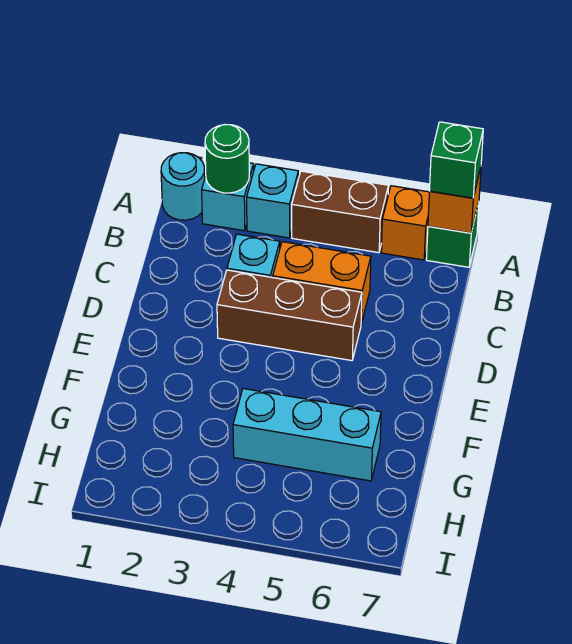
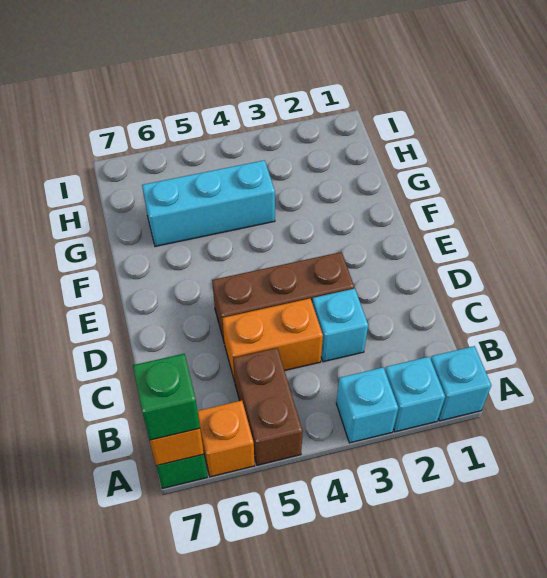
cyan round brick A1 level 1 -> cyan brick A1 level 1
green round brick A2 level 2 -> none
brown brick A4:A5 level 1 -> brown brick A5:B5 level 1

